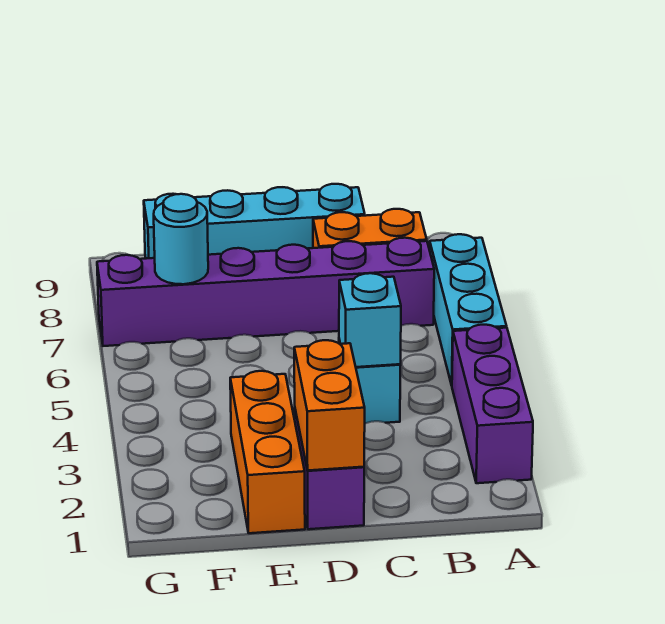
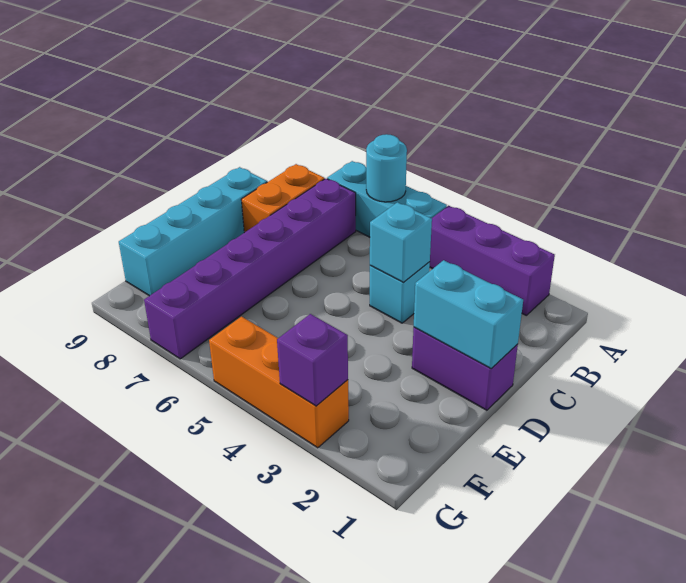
orange brick D1:D2 level 2 -> cyan brick D1:D2 level 2
orange brick E1:E3 level 1 -> orange brick G3:G5 level 1
cyan round brick F7 level 2 -> cyan round brick A6 level 2
none -> purple brick G3 level 2

